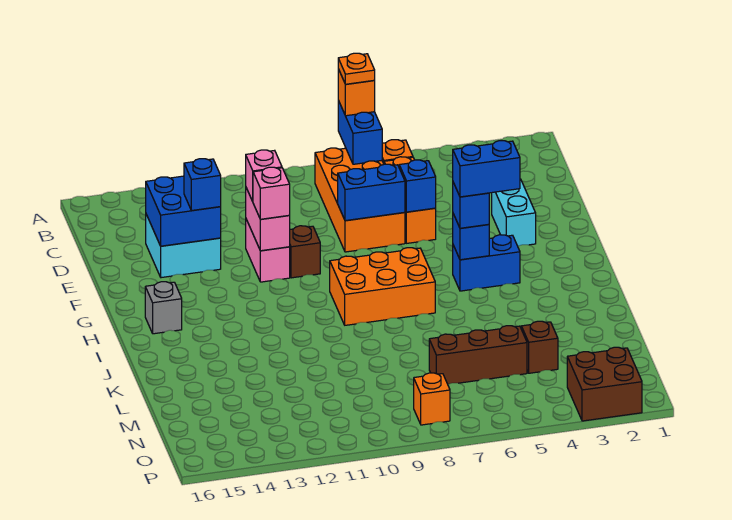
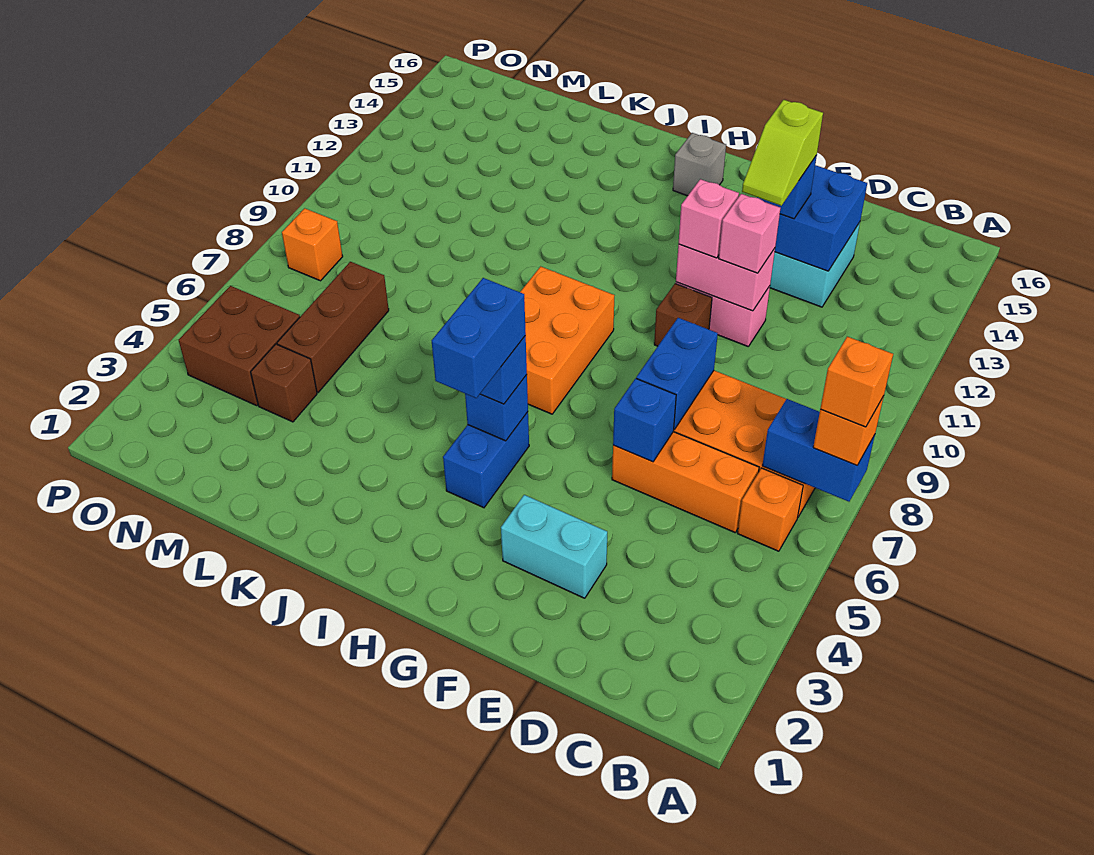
orange plate A7 level 4 -> orange brick A7 level 4
none -> lime slope E12:E13 level 4 top 13
brown brick O2:P3 level 1 -> brown brick N4:O5 level 1

